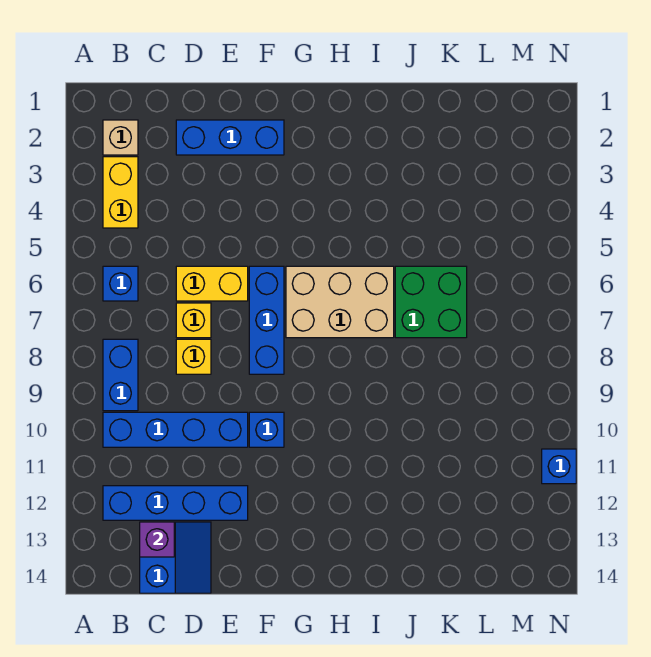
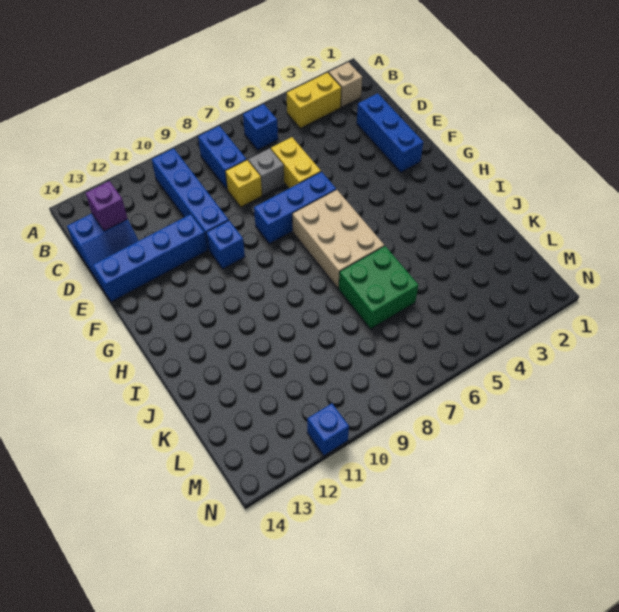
blue brick B8:B9 level 1 -> blue brick B8:C8 level 1
blue brick B12:E12 level 1 -> blue brick E11:E14 level 1
yellow brick D7 level 1 -> grey brick D7 level 1

